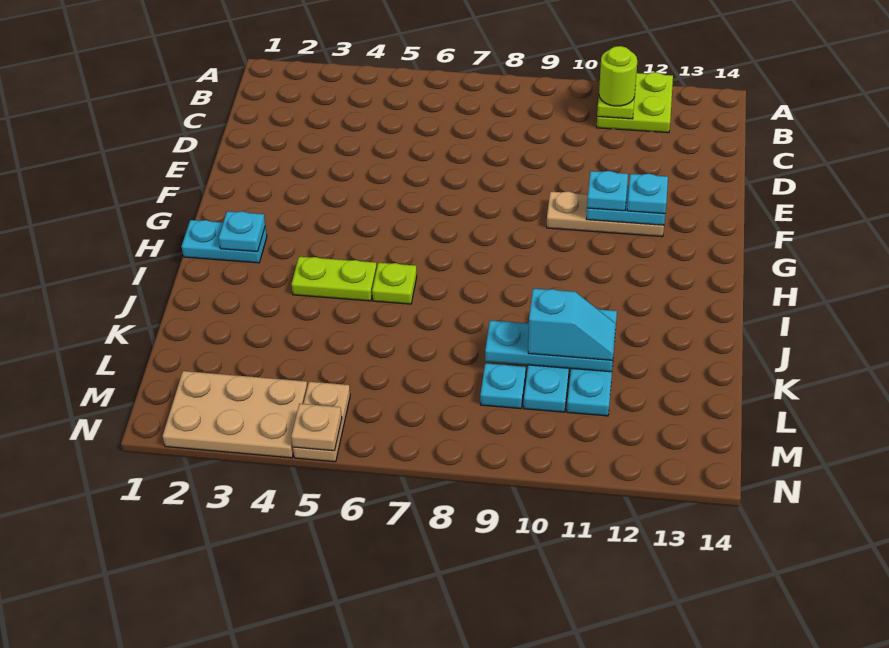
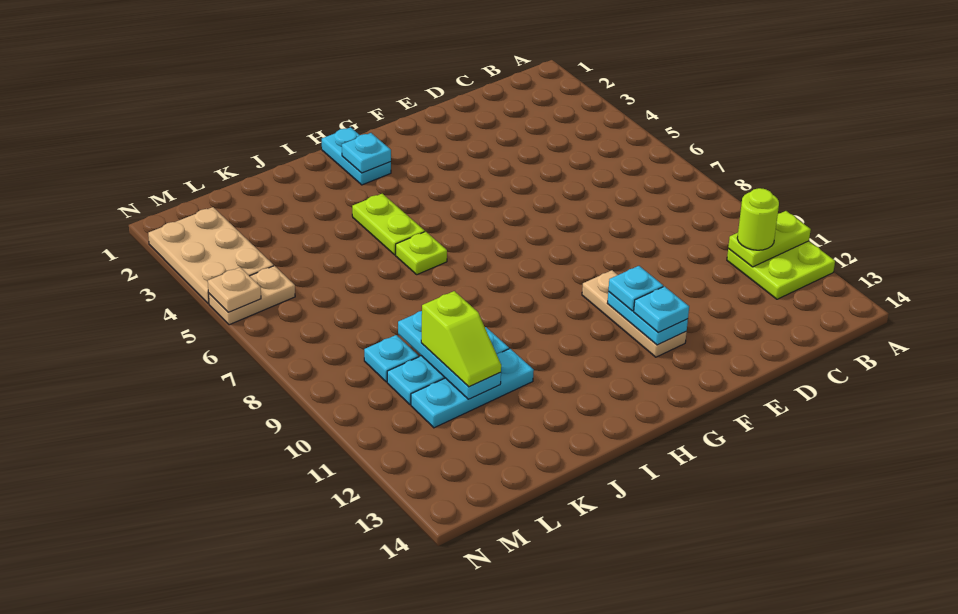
cyan slope K10:K11 level 3 top 10 -> lime slope K10:K11 level 3 top 10

